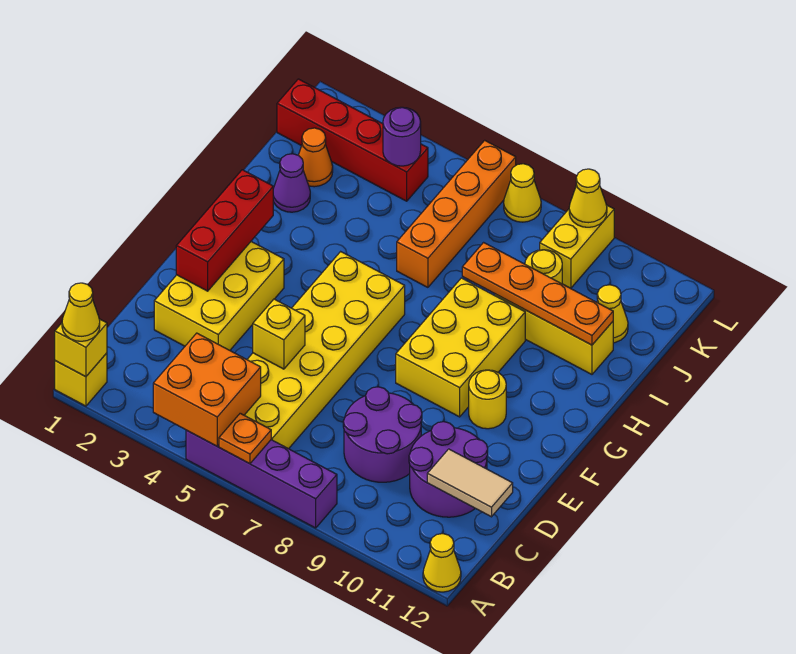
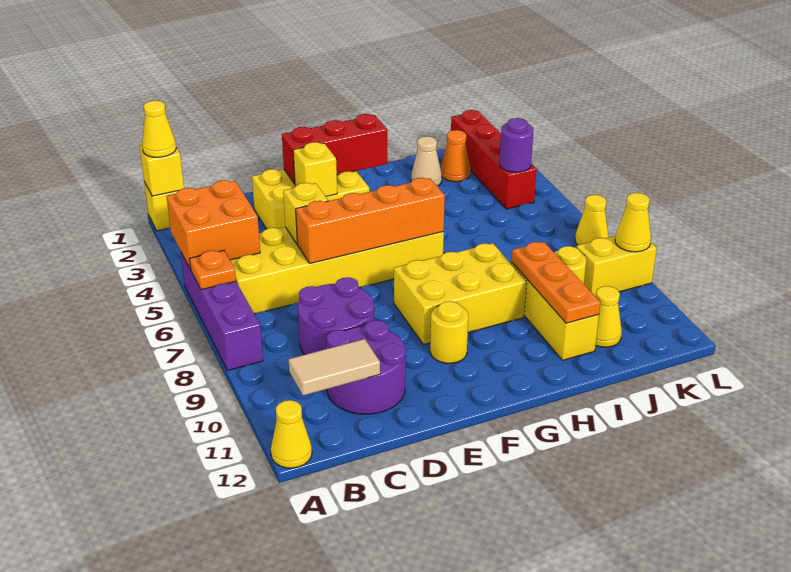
tan tile C11:C12 level 2 -> tan tile B11:C11 level 2
none -> yellow brick E3 level 2
purple cone I2 level 1 -> tan cone I2 level 1
orange brick I6:L6 level 1 -> orange brick D6:G6 level 2
orange plate I8:I11 level 2 -> orange plate I9:I11 level 2

